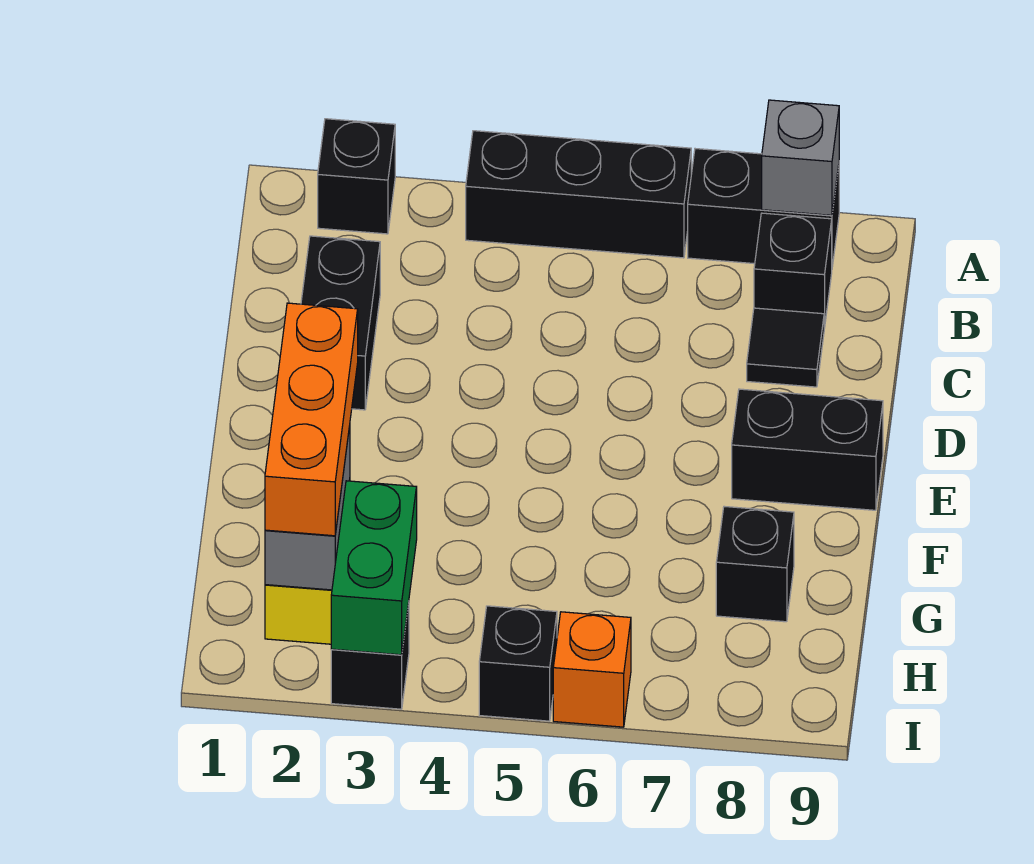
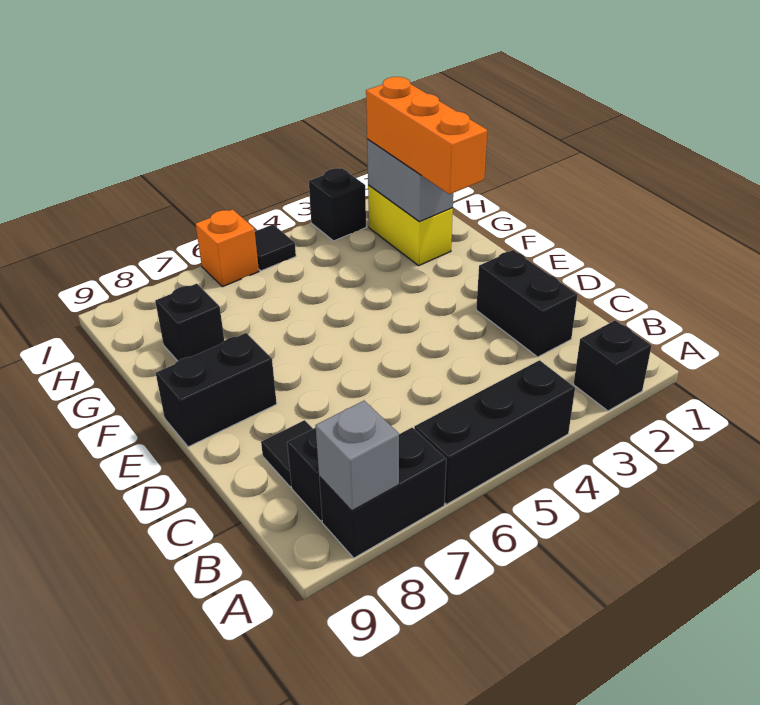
green brick H3:I3 level 2 -> none
black brick I5 level 1 -> black tile I5 level 1

